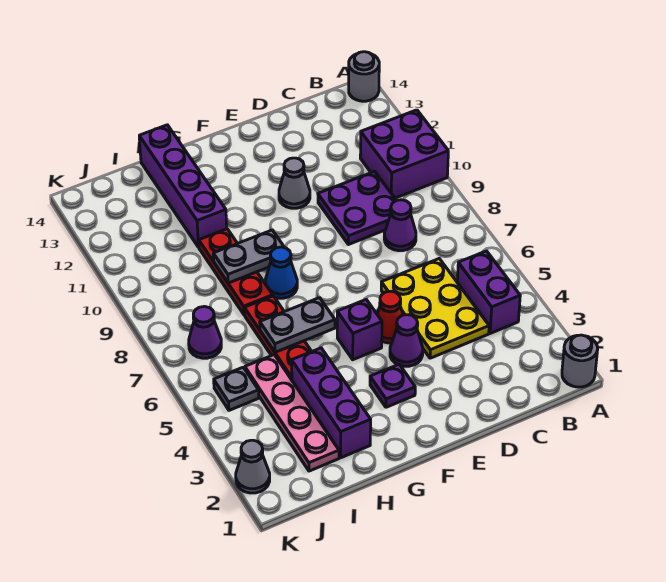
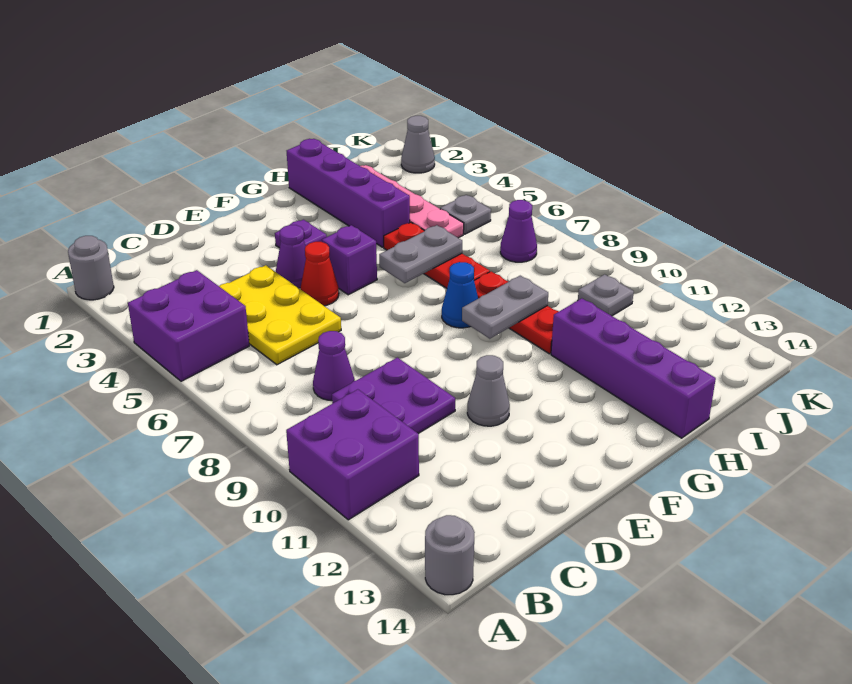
purple brick B4:B5 level 1 -> purple brick A4:B5 level 1
purple brick H2:H4 level 1 -> purple brick H1:H4 level 1
none -> grey plate J10 level 1

